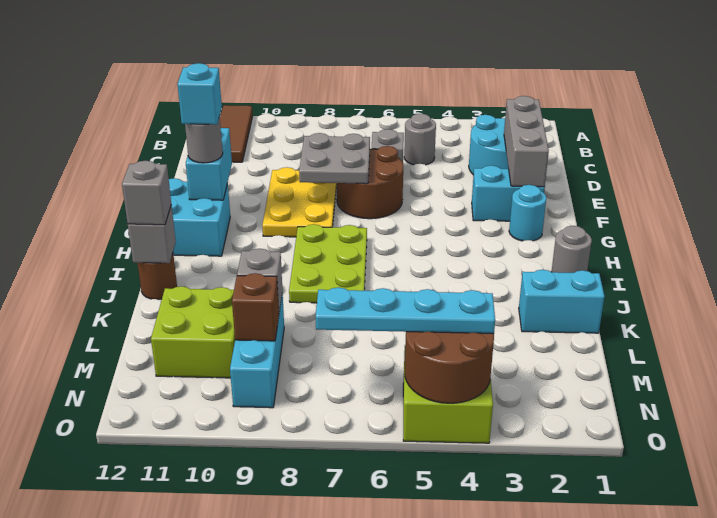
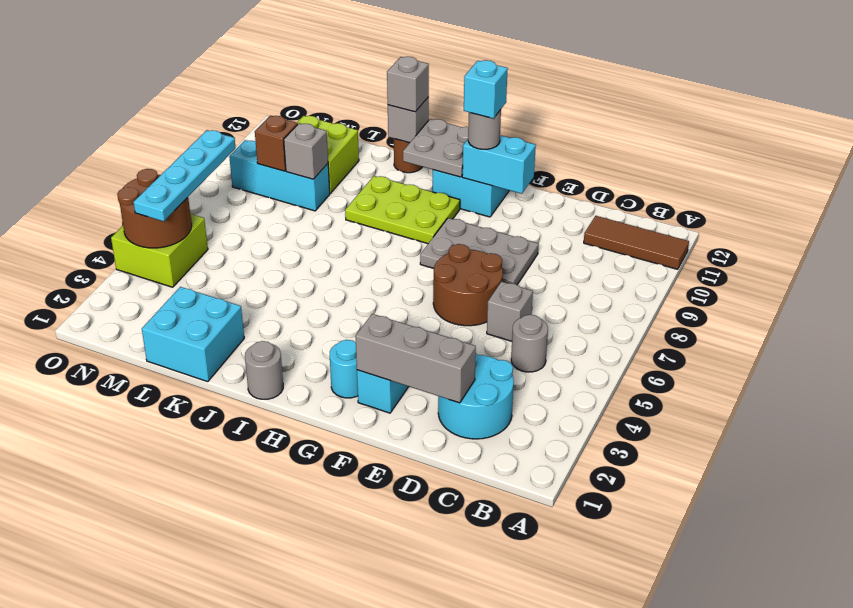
grey plate E7:F8 level 2 -> grey plate H11:I12 level 2
yellow plate E8:G9 level 1 -> grey plate E8:G9 level 1
lime plate H7:J8 level 1 -> lime plate H9:J10 level 1
cyan brick K1:K2 level 1 -> cyan brick K1:L2 level 1

